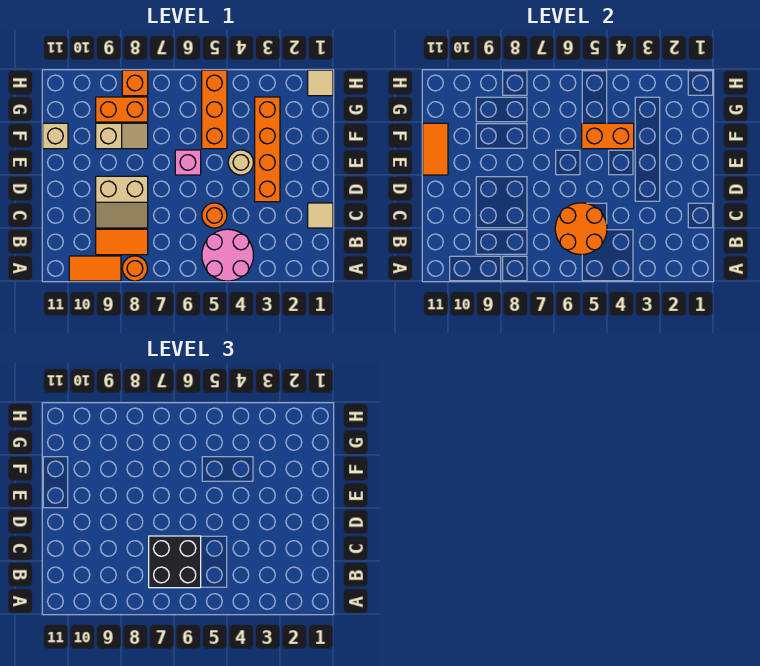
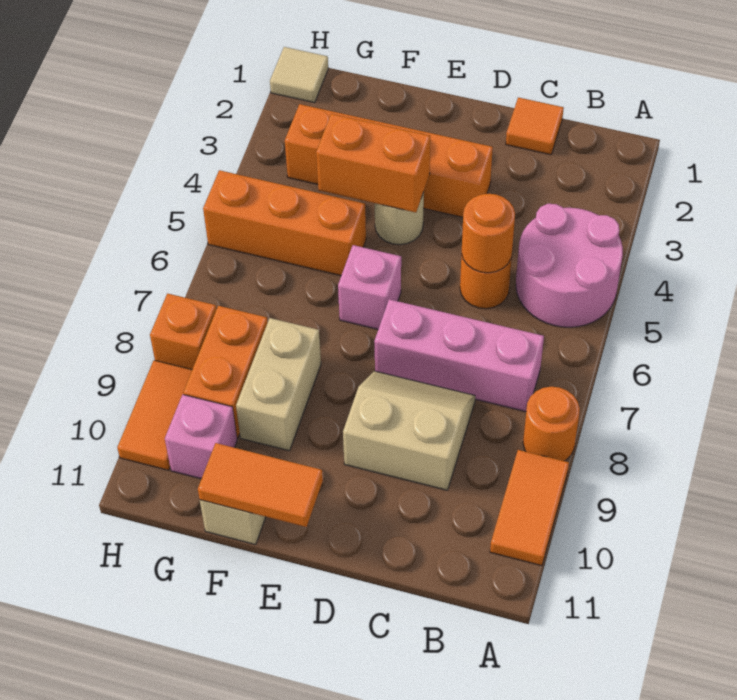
orange round brick B5:C6 level 2 -> orange round brick C5 level 2
black brick B6:C7 level 3 -> none
none -> pink brick B7:D7 level 1
orange tile B8:B9 level 1 -> orange tile H9:H10 level 1
tan tile C1 level 1 -> orange tile C1 level 1
tan slope C8:D9 level 1 top D -> tan slope C8:D9 level 1 top 9
orange brick F4:F5 level 2 -> orange brick E4:F4 level 2
tan slope F8:F9 level 1 top 9 -> tan brick F8:F9 level 1
none -> pink brick G10 level 1

